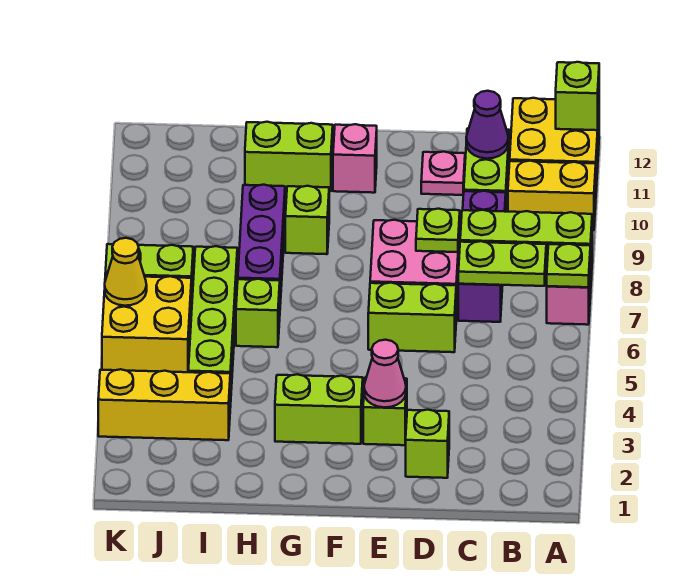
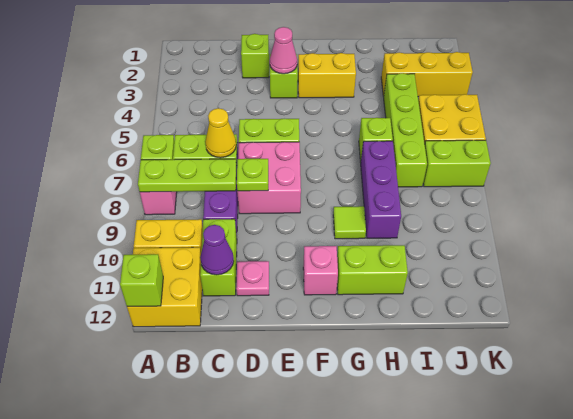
lime brick F3:G3 level 1 -> yellow brick F3:G3 level 1
lime brick G9 level 1 -> lime tile G9 level 1
yellow cone K6 level 2 -> yellow cone C7 level 3

